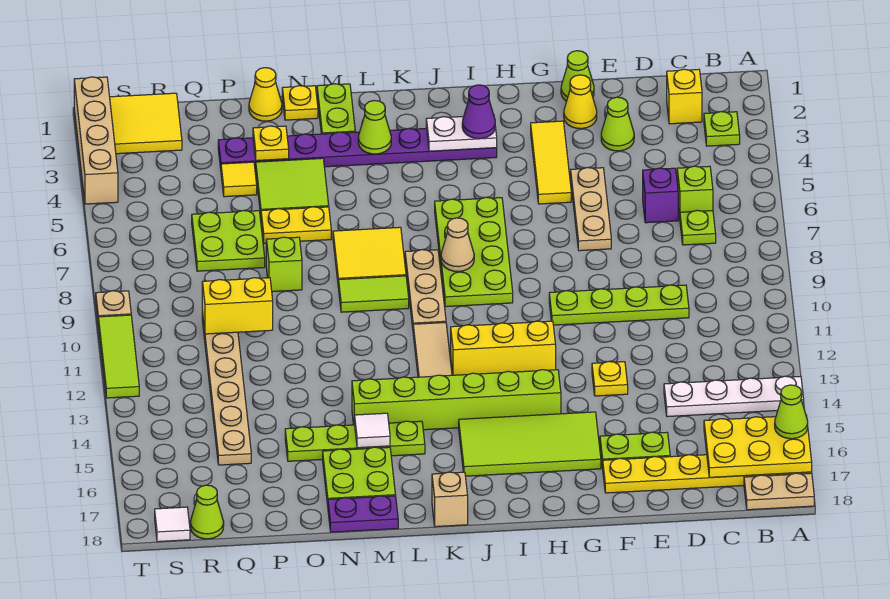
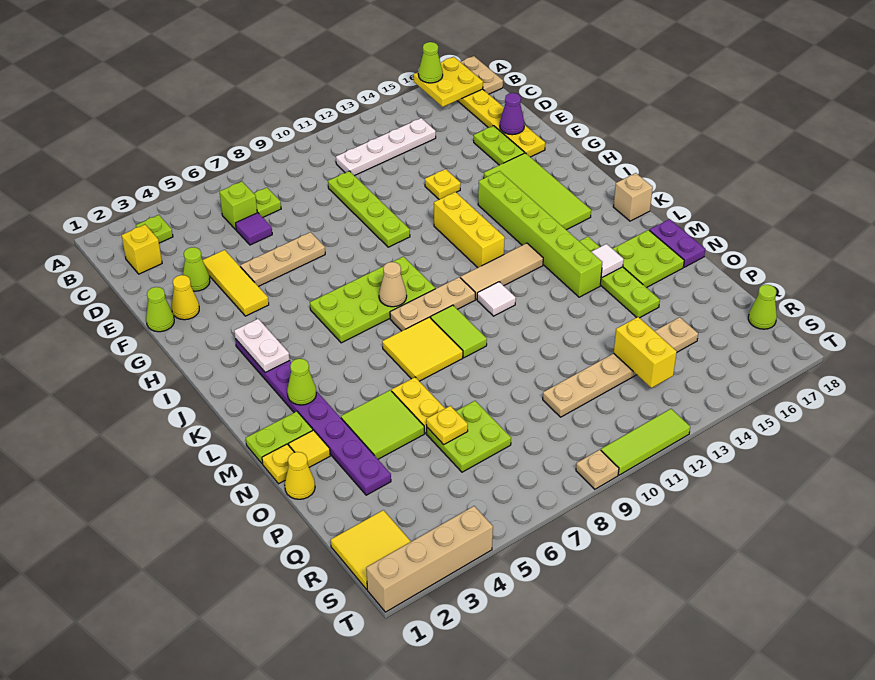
white plate A14:D14 level 1 -> white plate C11:C14 level 1
yellow plate A16:C17 level 2 -> yellow plate A16:B17 level 2
purple brick D6 level 1 -> purple tile D6 level 1
yellow tile G3:G5 level 1 -> yellow tile E4:G4 level 1
purple cone I3 level 3 -> purple cone E17 level 2
yellow plate O3 level 2 -> yellow plate P6 level 2
lime brick O8 level 1 -> none
yellow tile P4 level 1 -> yellow tile N2 level 1
yellow brick P10:Q10 level 2 -> yellow brick Q13:R13 level 2
white tile S18 level 1 -> white tile L11 level 1

